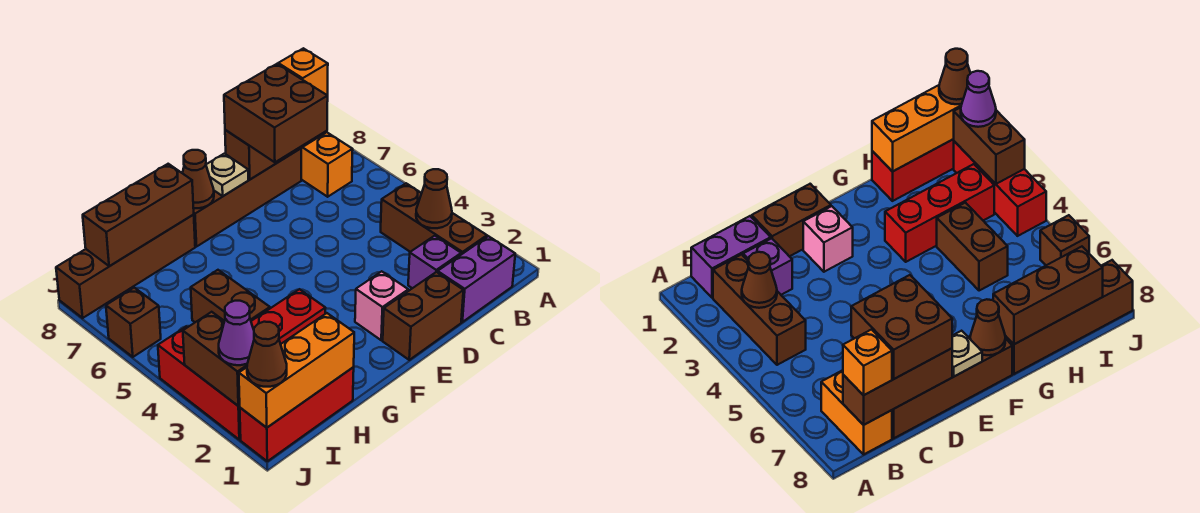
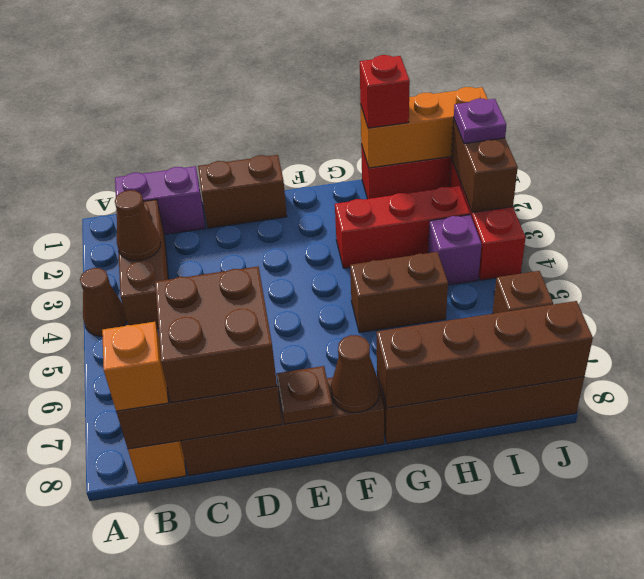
purple brick C2 level 1 -> purple brick I4 level 1
pink brick E2 level 1 -> none
tan plate E8 level 2 -> brown plate E8 level 2
brown brick G8:I8 level 2 -> brown brick G8:J8 level 2
none -> red brick H1 level 3
brown brick H4:H5 level 1 -> brown brick G5:H5 level 1
brown cone J1 level 3 -> brown cone A4 level 1
purple cone J2 level 3 -> purple plate J2 level 3

